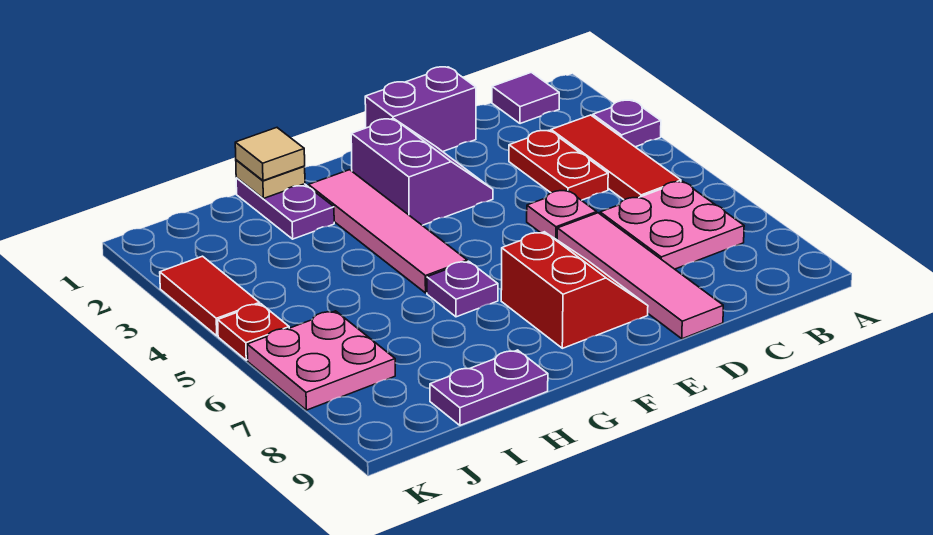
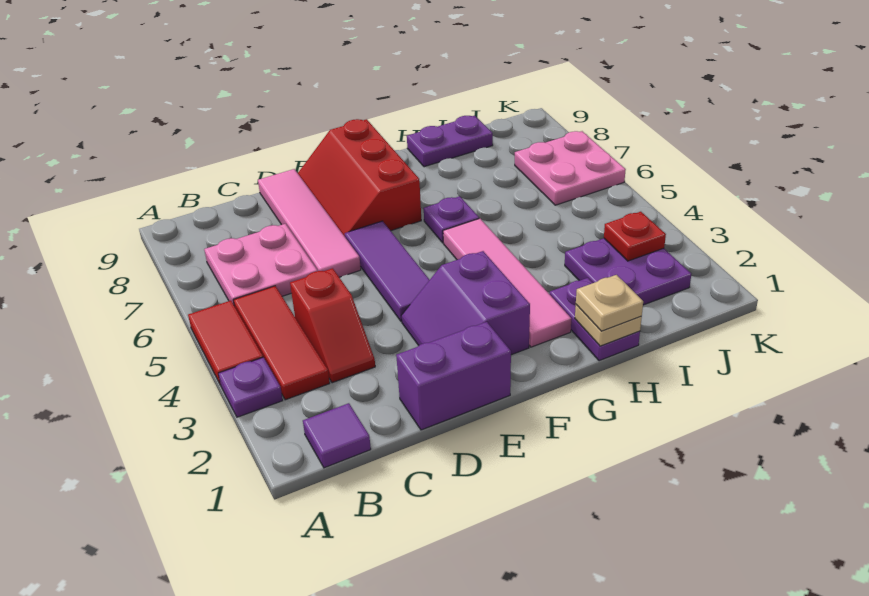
red plate C3:C4 level 1 -> red slope C3:C4 level 1 top 4
pink plate D5 level 1 -> none
none -> purple tile E4:E6 level 1
red slope E7:F8 level 1 top F -> red slope E7:F9 level 1 top F
tan tile H1 level 3 -> tan plate H1 level 3
none -> purple plate I2:J3 level 1
red tile K3:K4 level 1 -> red tile A4:A5 level 1
red plate K5 level 1 -> red plate J3 level 2

